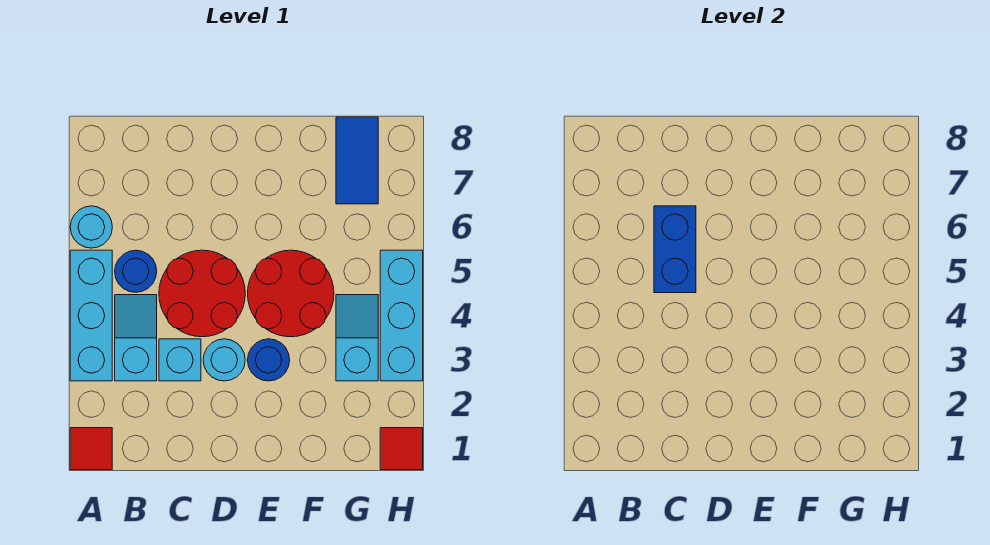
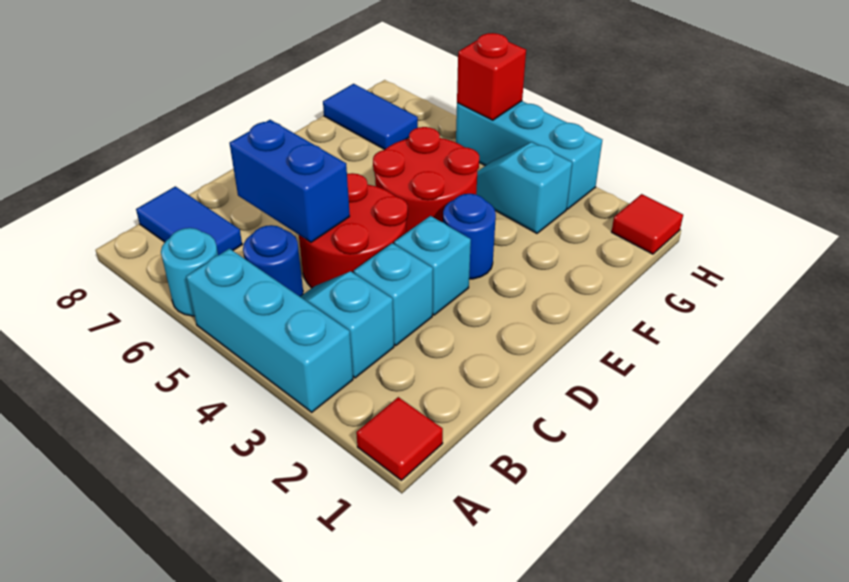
none -> blue tile B7:B8 level 1
cyan round brick D3 level 1 -> cyan brick D3 level 1
none -> red brick H5 level 2

